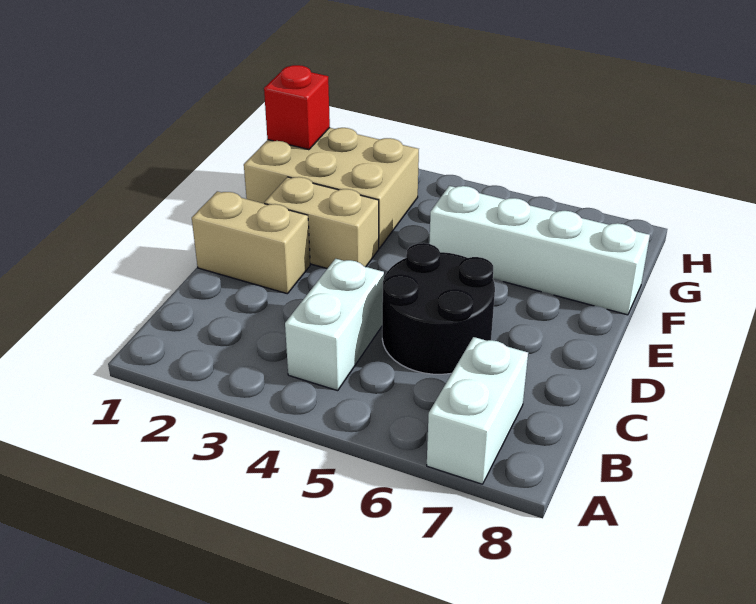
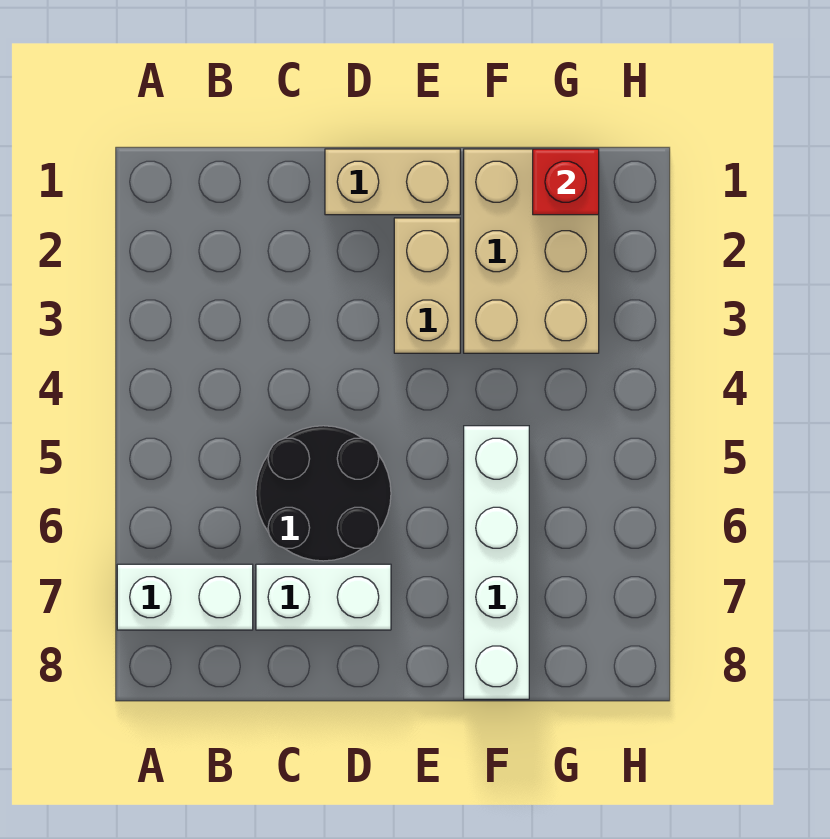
white brick B4:C4 level 1 -> white brick C7:D7 level 1
tan brick D1:D2 level 1 -> tan brick D1:E1 level 1

